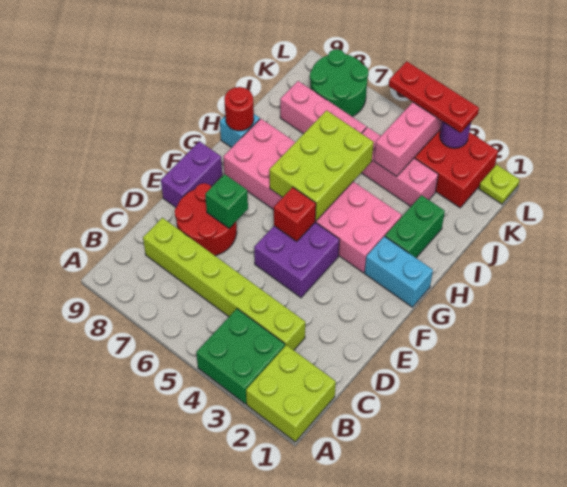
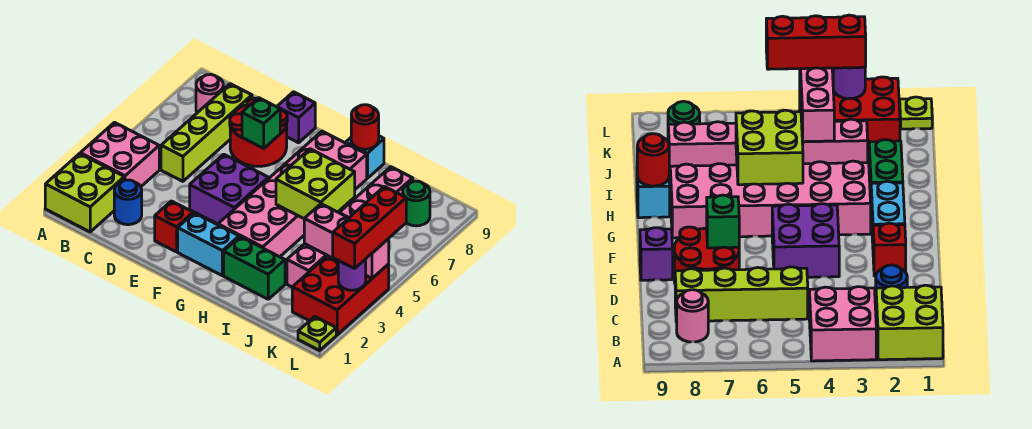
green brick A3:B4 level 1 -> pink brick A3:B4 level 1
none -> pink round brick B8 level 1
none -> blue round brick C2 level 1
lime brick C3:C8 level 1 -> lime brick C5:C8 level 1
purple brick E9:F9 level 1 -> purple brick E9 level 1
red brick F5 level 2 -> red brick E2 level 1
cyan brick G1:G2 level 1 -> cyan brick F2:G2 level 1
lime brick G5:I6 level 2 -> lime brick H5:I6 level 2
green round brick K7:L8 level 1 -> green round brick K8 level 1
red plate L3:L5 level 3 -> red brick L3:L5 level 3

